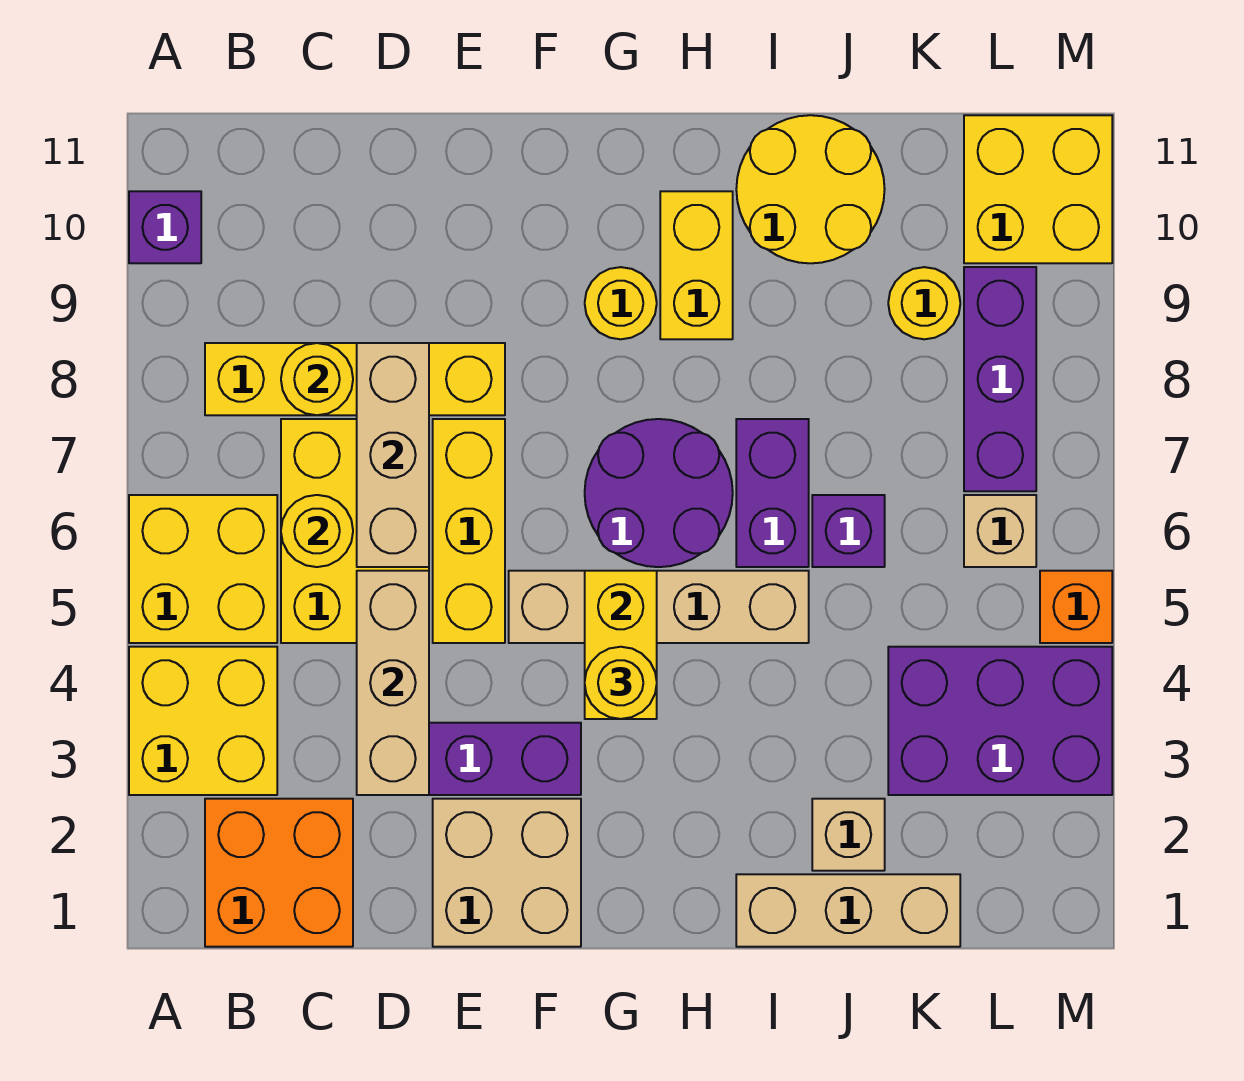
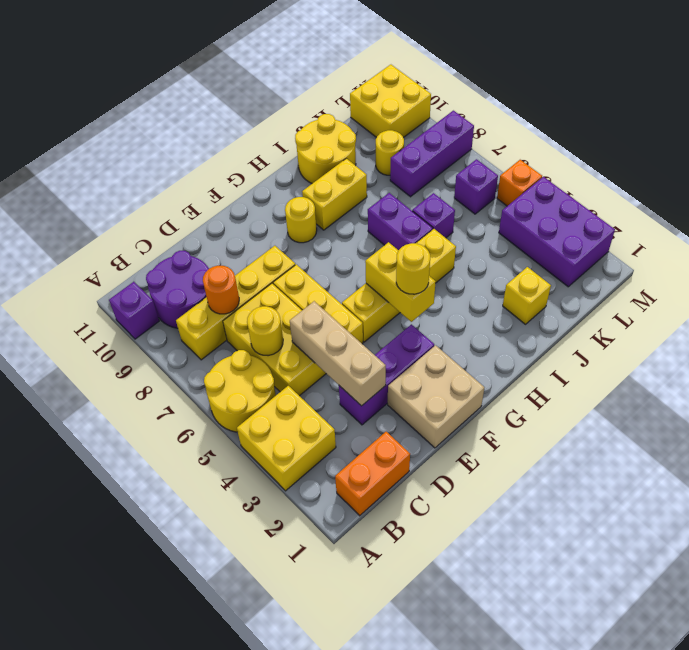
yellow brick A5:B6 level 1 -> yellow round brick A5:B6 level 1
orange brick B1:C2 level 1 -> orange brick B1:C1 level 1
yellow round brick C8 level 2 -> orange round brick C8 level 2
tan brick D6:D8 level 2 -> none
tan brick F5:I5 level 1 -> yellow brick F5:I5 level 1
purple round brick G6:H7 level 1 -> purple round brick B9:C10 level 1
yellow brick H9:H10 level 1 -> yellow brick H9:I9 level 1
tan brick I1:K1 level 1 -> none
tan brick J2 level 1 -> yellow brick J2 level 1
purple brick K3:M4 level 1 -> purple brick L2:M4 level 1
tan brick L6 level 1 -> purple brick L6 level 1
purple brick L7:L9 level 1 -> purple brick K8:M8 level 1

